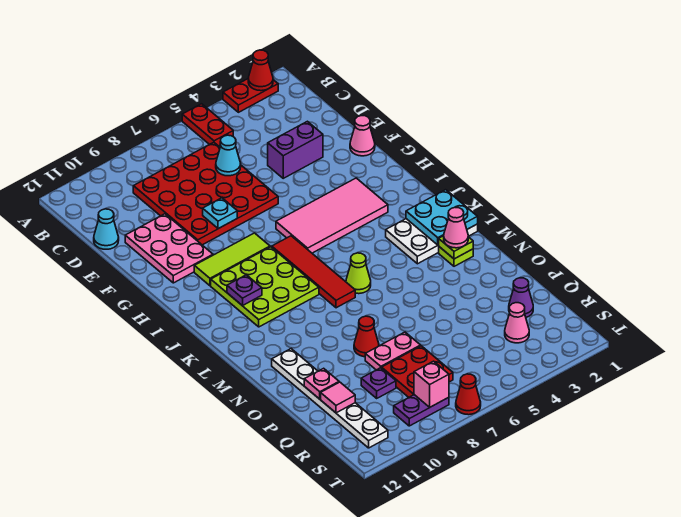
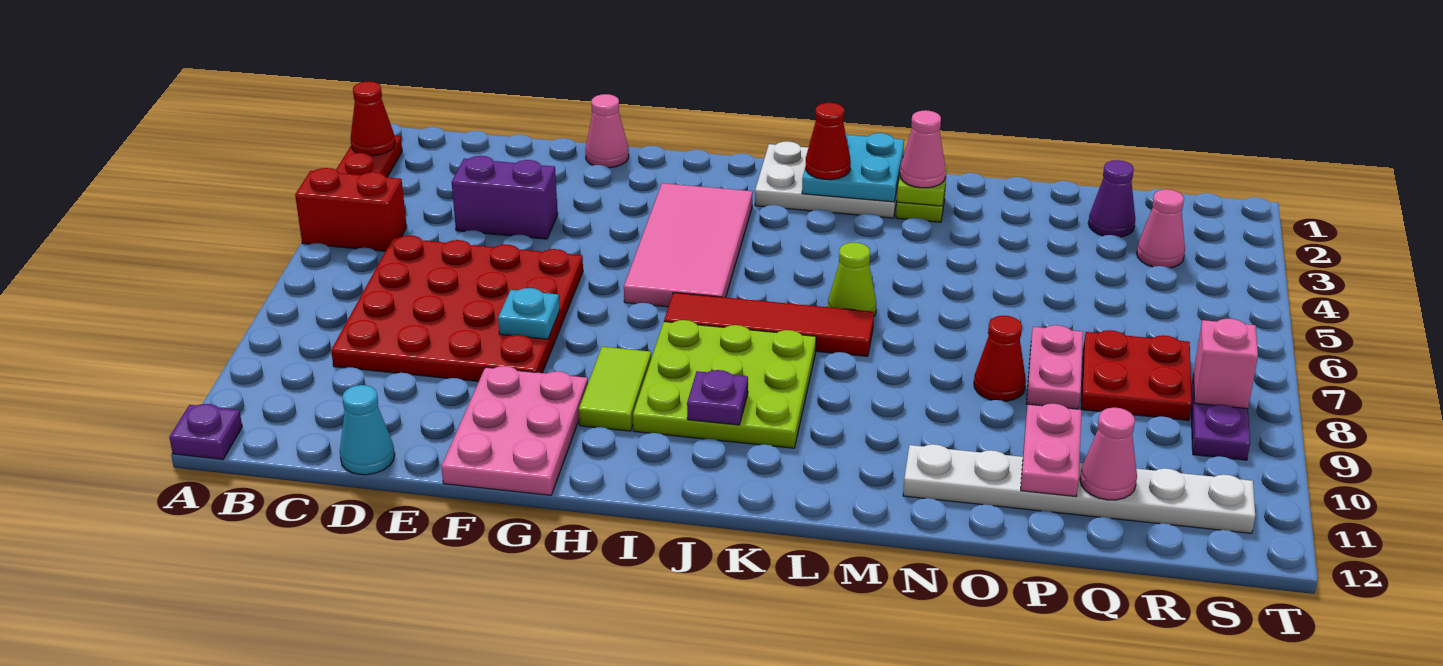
red plate A5:B5 level 1 -> red brick A5:B5 level 1
cyan cone D6 level 2 -> none
purple brick E3:E4 level 1 -> purple brick D4:E4 level 1
pink plate E10:G11 level 1 -> pink plate F10:G12 level 1
lime tile H8:H10 level 1 -> lime tile H9:H10 level 1
white plate K1:L3 level 1 -> white plate J1:L2 level 1
pink plate P11 level 2 -> pink plate P10:P11 level 2
purple plate Q9 level 1 -> purple plate A12 level 1
pink tile Q11 level 2 -> pink cone Q11 level 2
red cone T7 level 1 -> red cone K2 level 3

